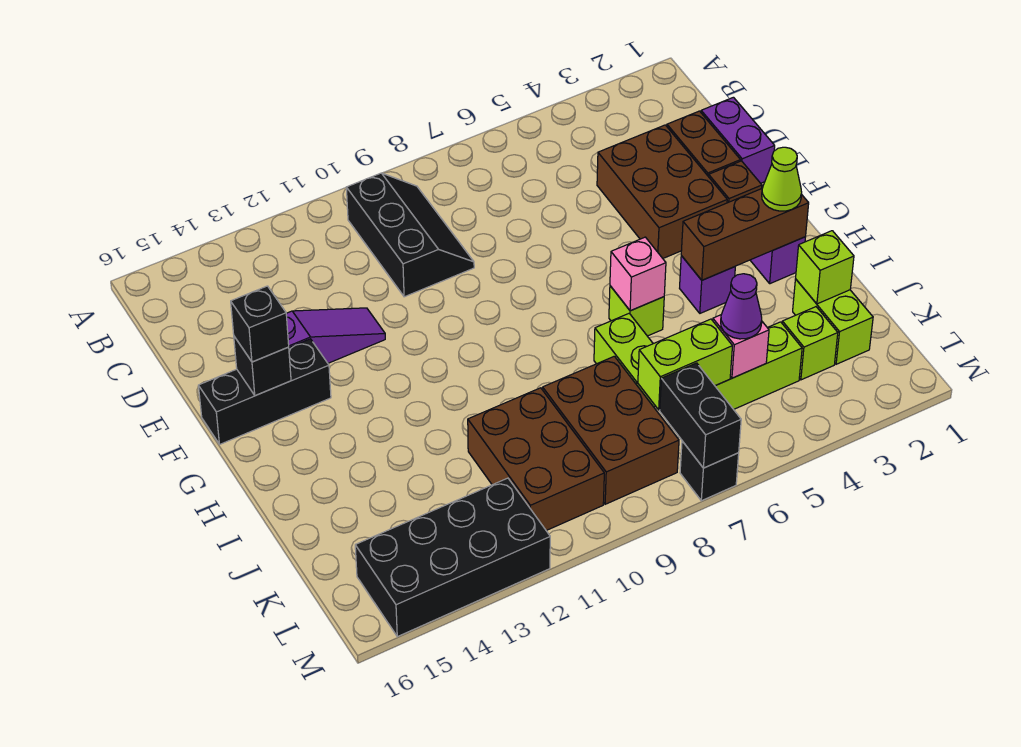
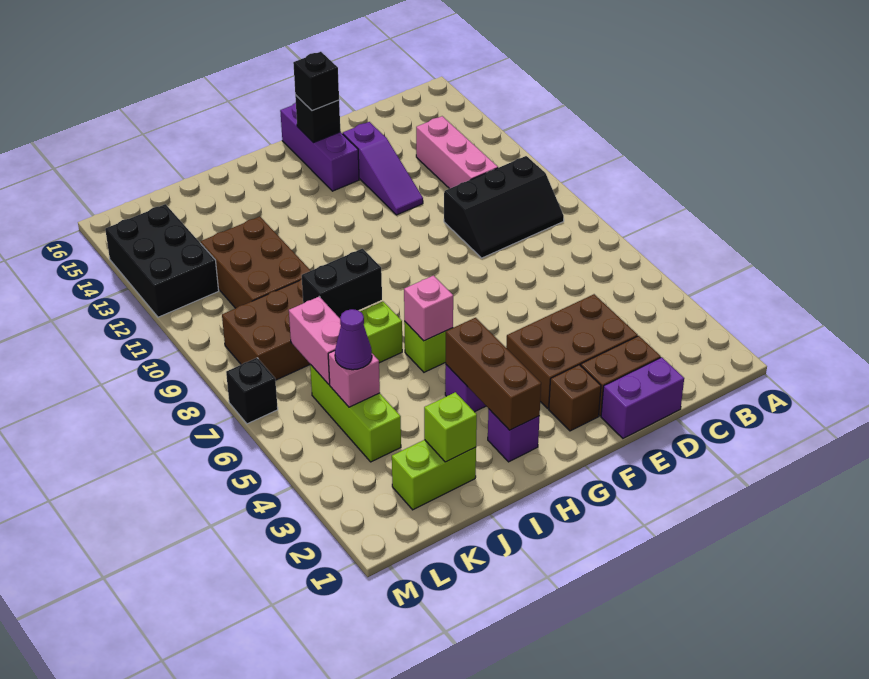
none -> pink brick C11:C13 level 1
black brick F14:F16 level 1 -> purple brick F14:F16 level 1
lime cone H2 level 3 -> none
brown brick J10:L11 level 1 -> brown brick J10:K12 level 1
lime brick K3 level 1 -> none
lime brick K6:K7 level 2 -> pink brick K6:K7 level 2
black brick L7:M7 level 2 -> black brick I8:J8 level 2
black brick L12:M15 level 1 -> black brick L12:M14 level 1

